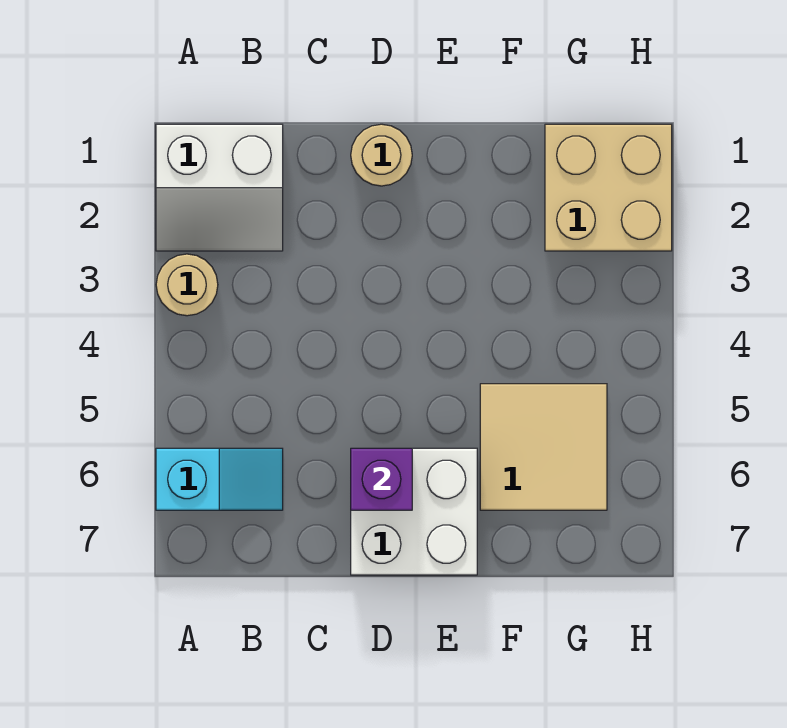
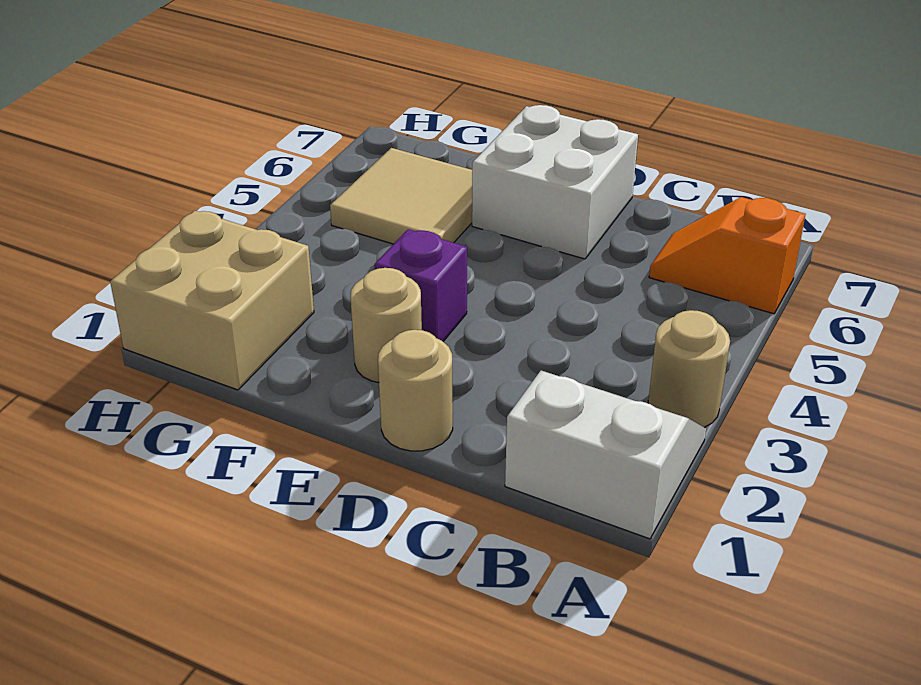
cyan slope A6:B6 level 1 top A -> orange slope A6:B6 level 1 top A
purple brick D6 level 2 -> purple brick E3 level 1
none -> tan round brick E2 level 1

